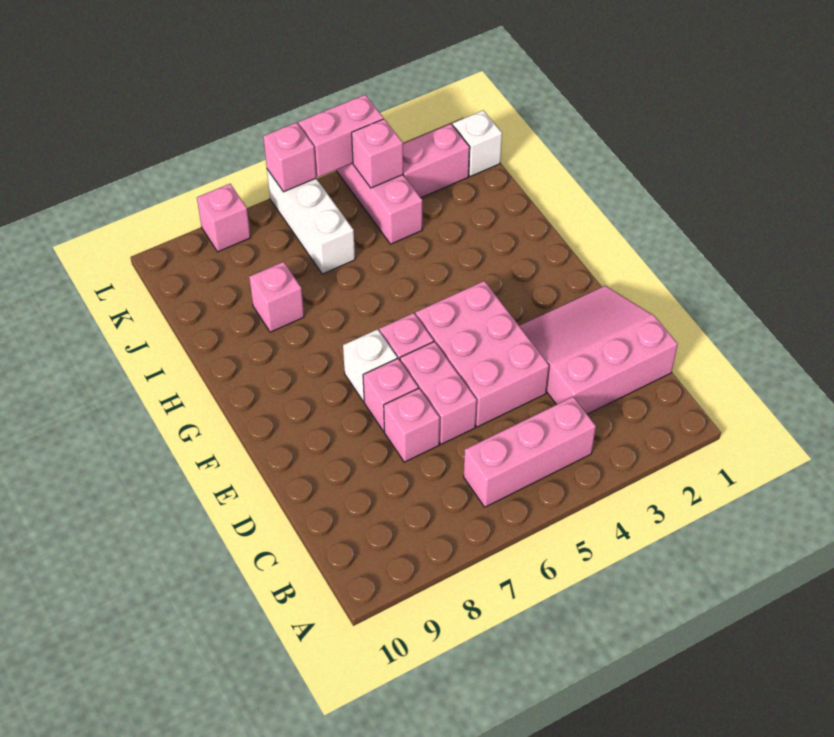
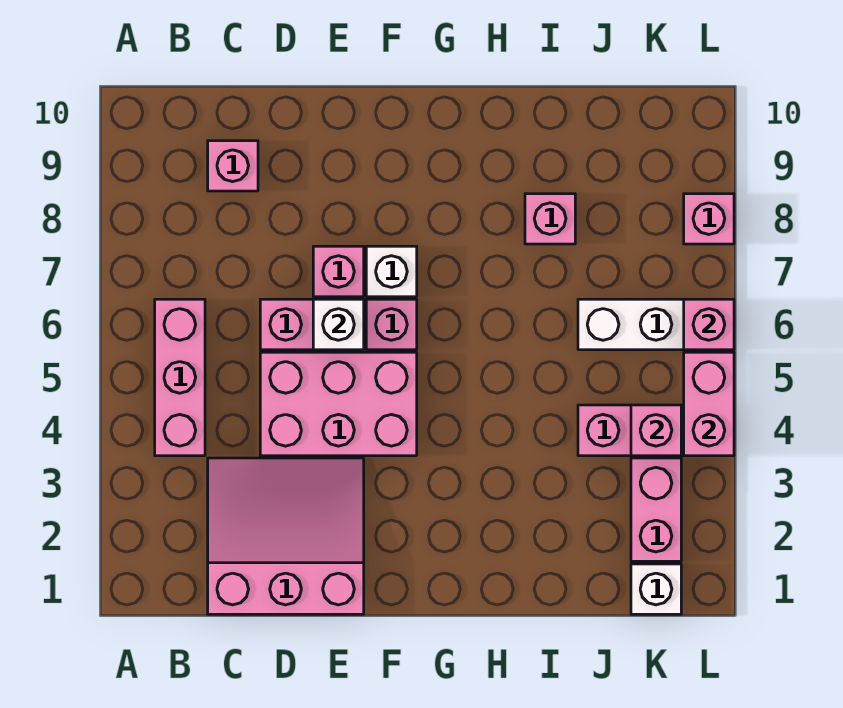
pink slope C1:E3 level 1 top C -> pink slope C1:E3 level 1 top 1
pink brick D7 level 1 -> pink brick C9 level 1
none -> white brick E6 level 2

